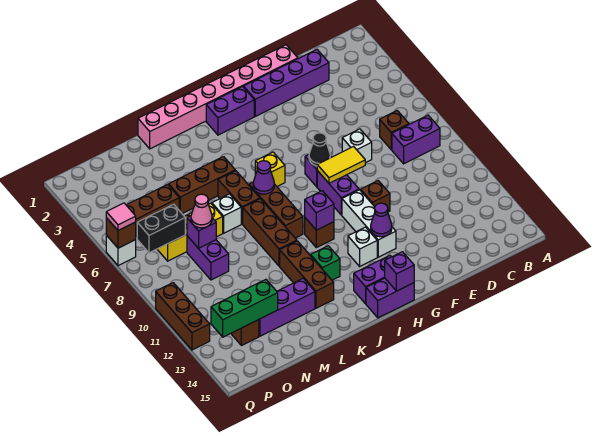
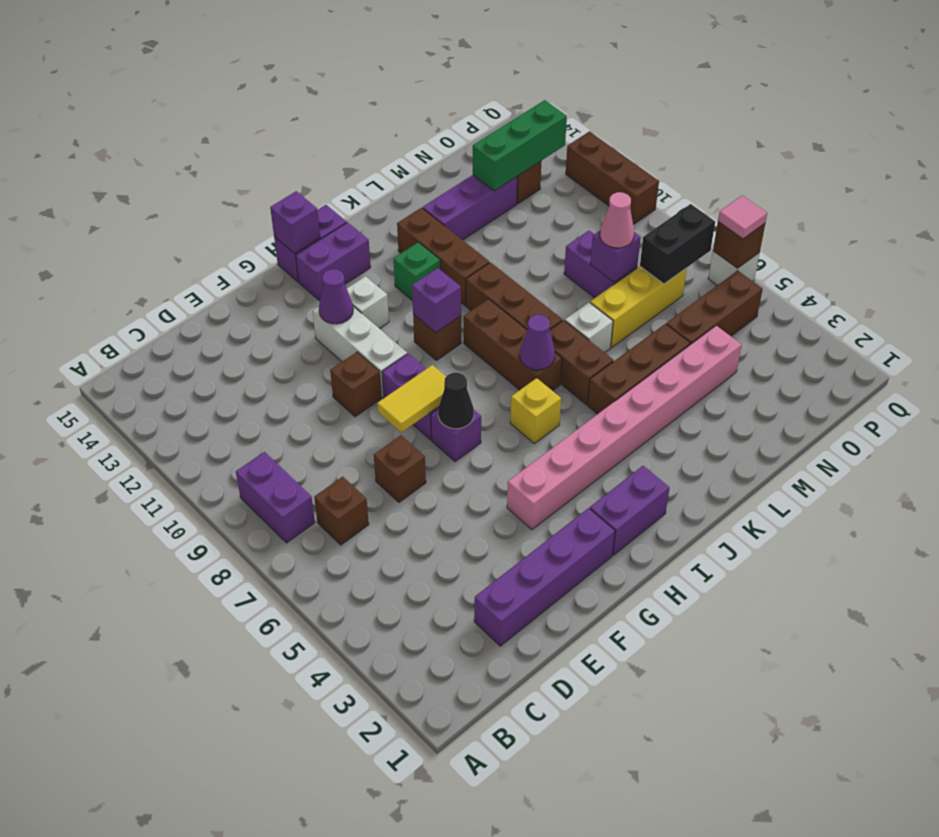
purple brick B8:C8 level 1 -> purple brick B8:B9 level 1
pink brick E1:L1 level 1 -> pink brick G4:N4 level 1
white brick E7 level 1 -> brown brick E7 level 1

